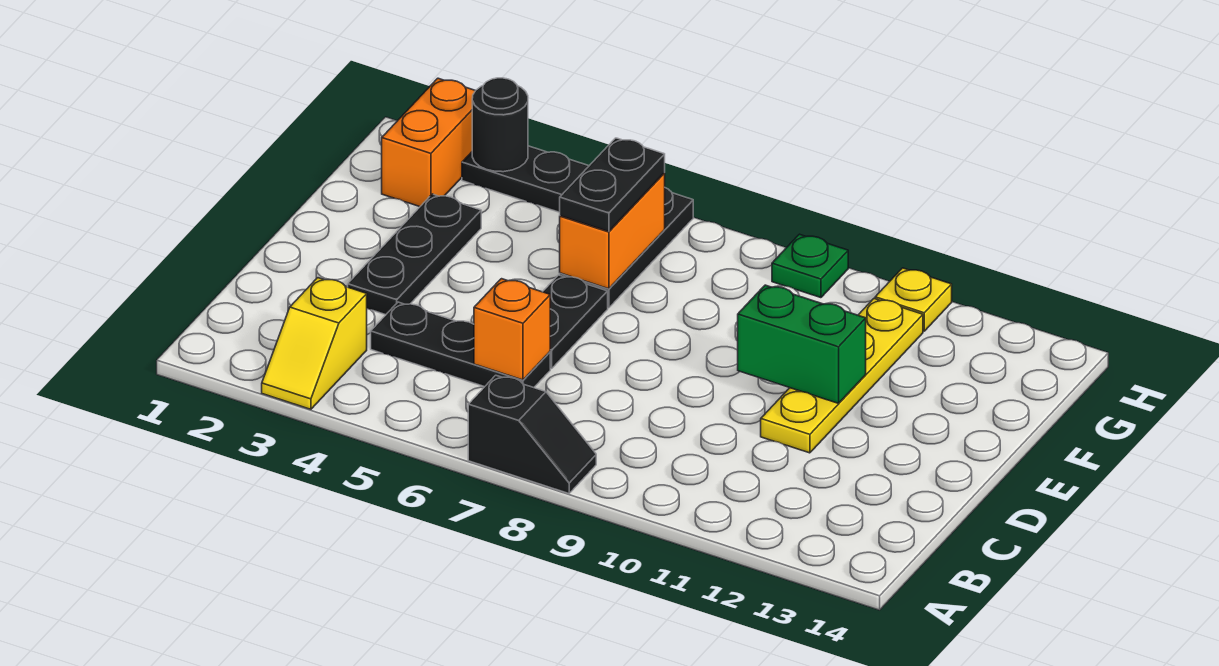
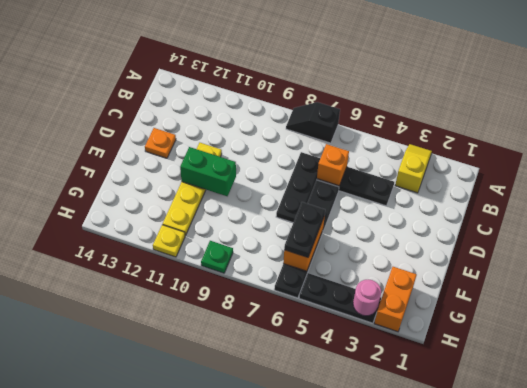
black plate D3:F3 level 1 -> black plate C7:E7 level 1
none -> orange plate D13 level 1
black round brick H3 level 2 -> pink round brick H3 level 2

